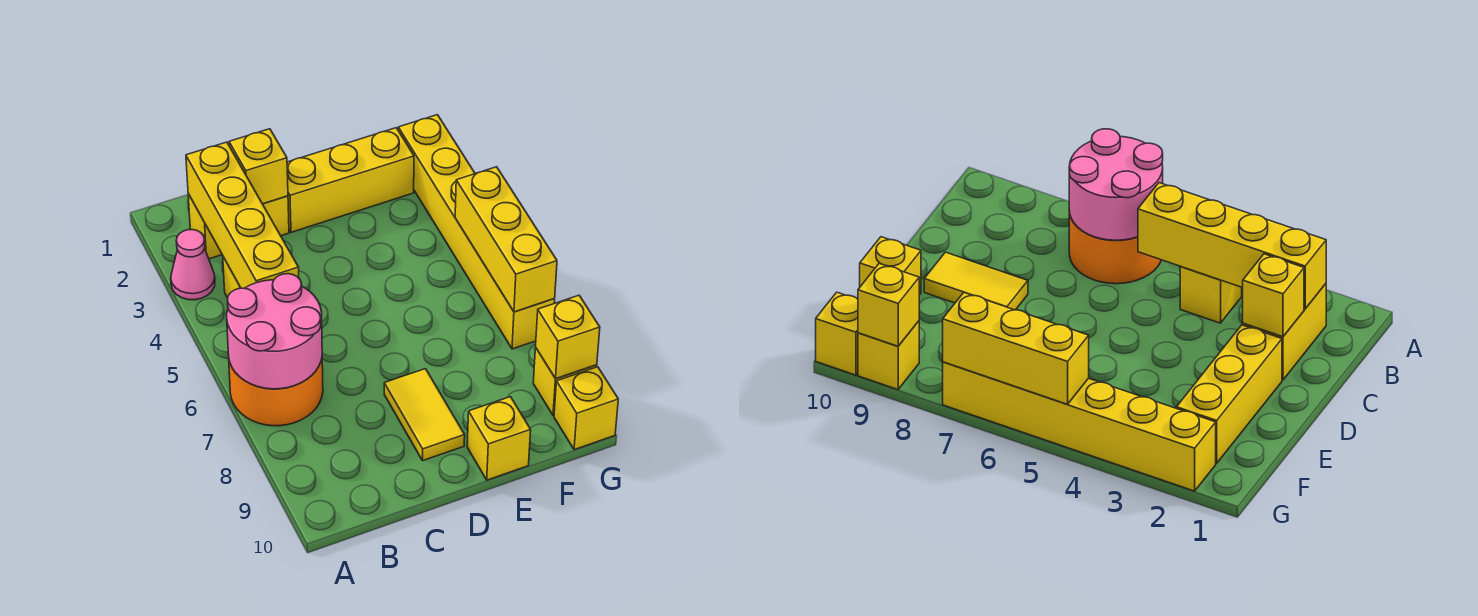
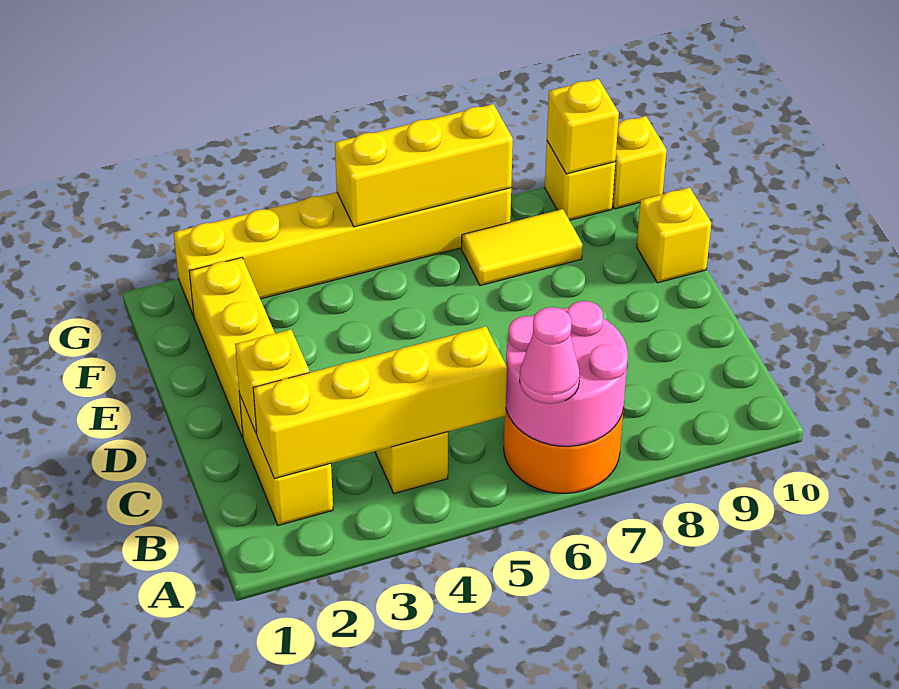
pink cone A3 level 1 -> pink cone A6 level 3
yellow tile D8:D9 level 1 -> yellow tile F7:F8 level 1

